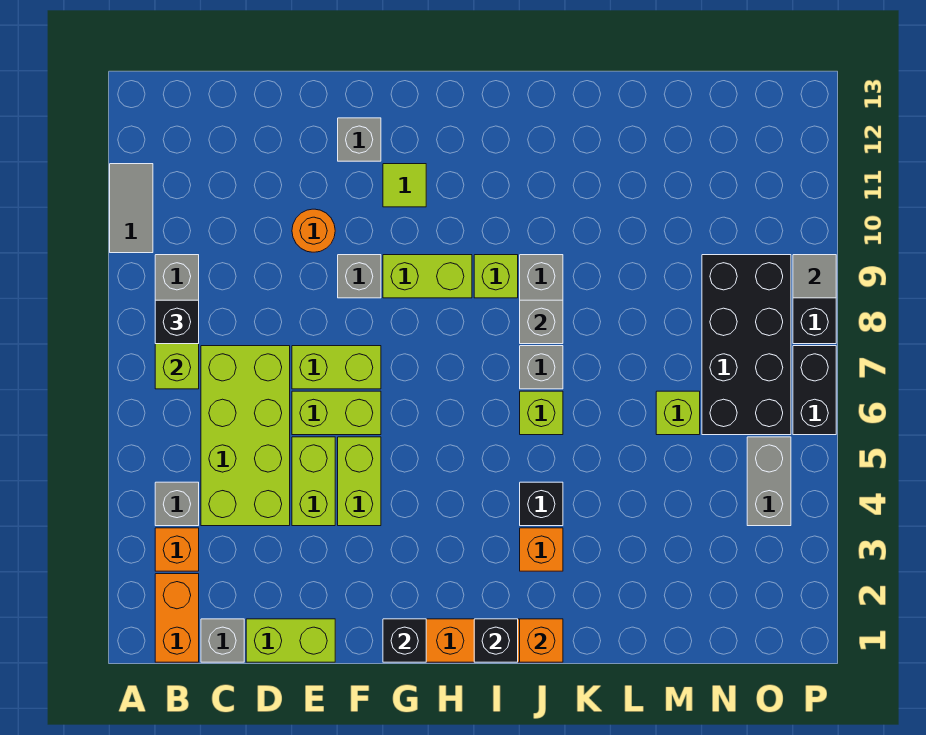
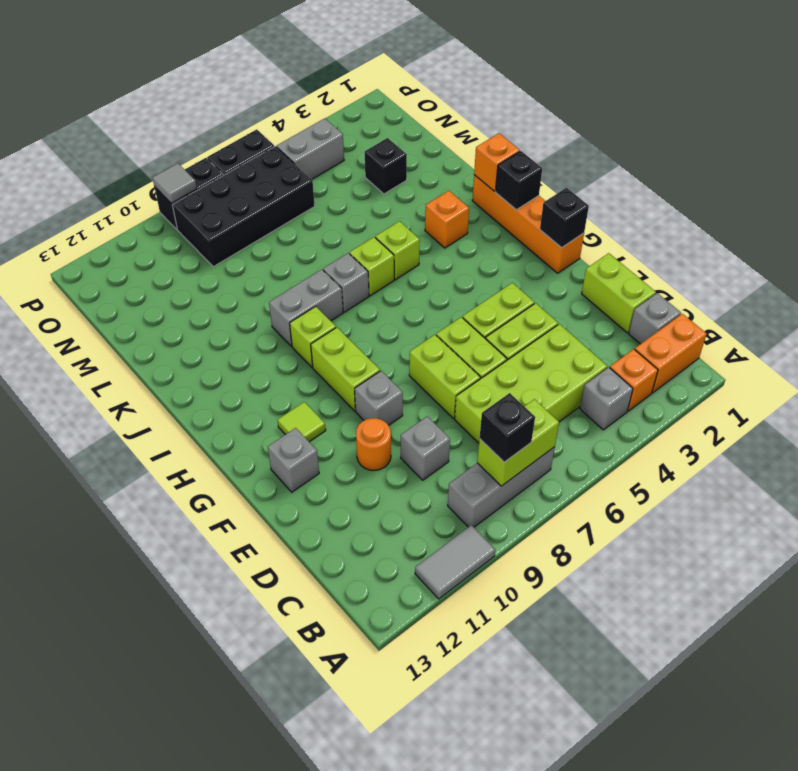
black brick J4 level 1 -> black brick M3 level 1
grey brick J8 level 2 -> grey brick D9 level 1
lime brick M6 level 1 -> lime brick J5 level 1

